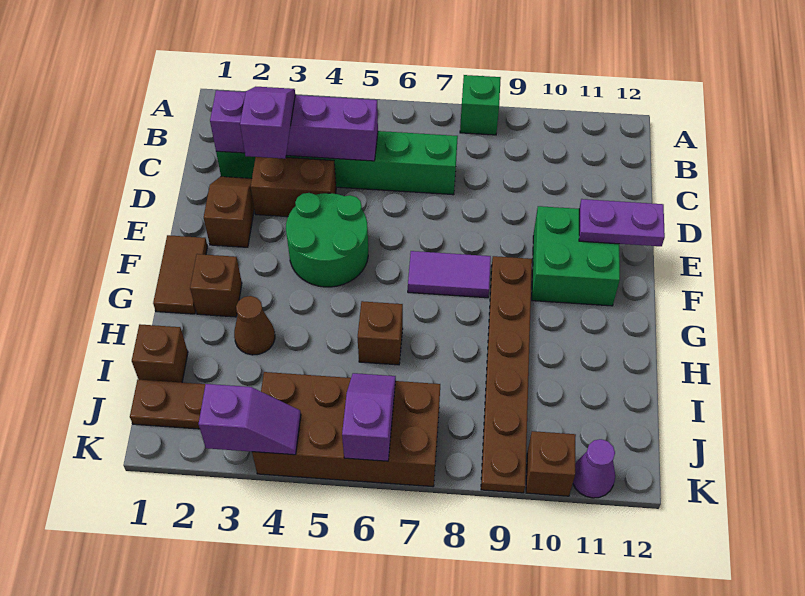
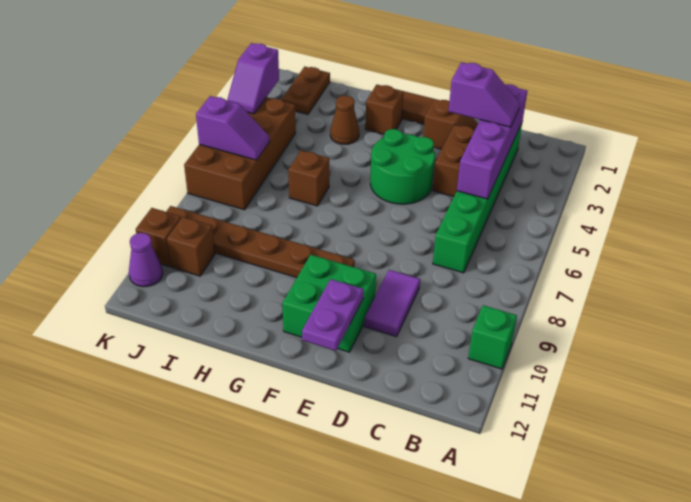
green brick A8 level 1 -> green brick A10 level 1
purple tile F7:F8 level 1 -> purple tile D9:D10 level 1
brown brick I1 level 1 -> brown brick J10 level 1

